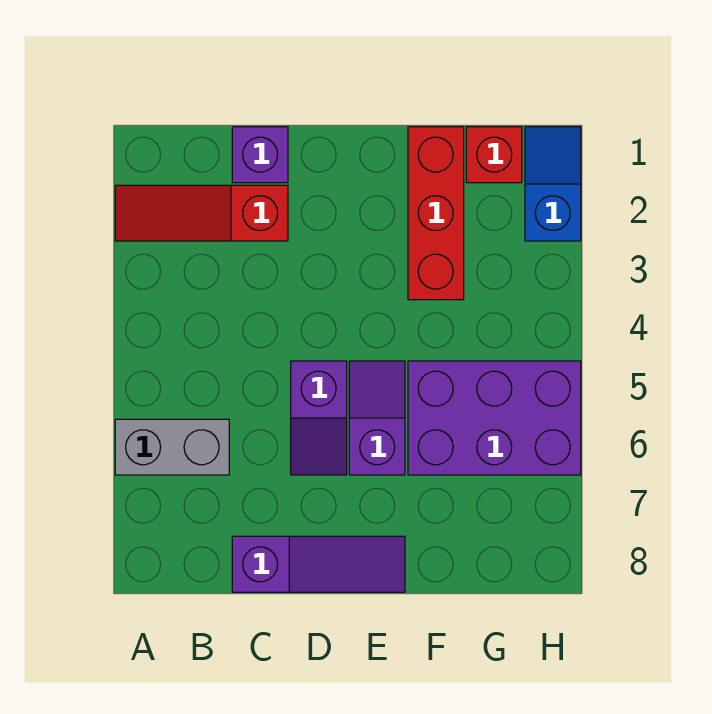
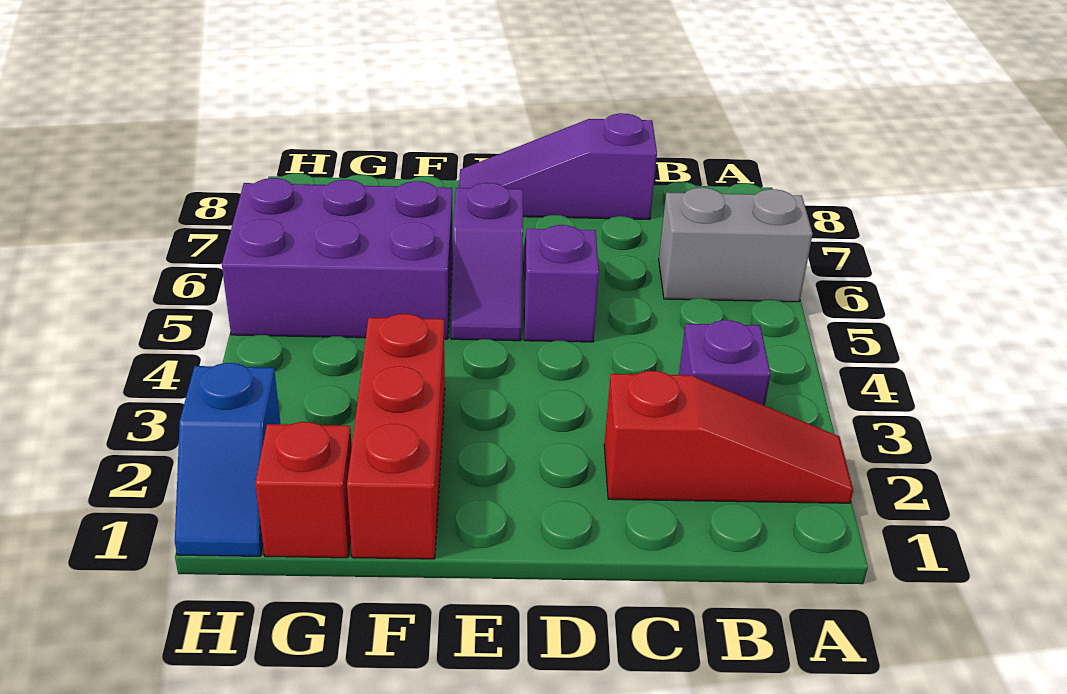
purple brick C1 level 1 -> purple brick B3 level 1

